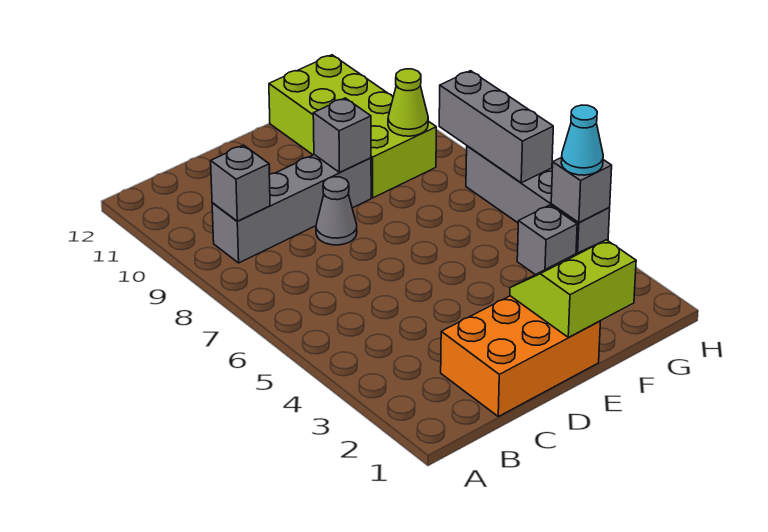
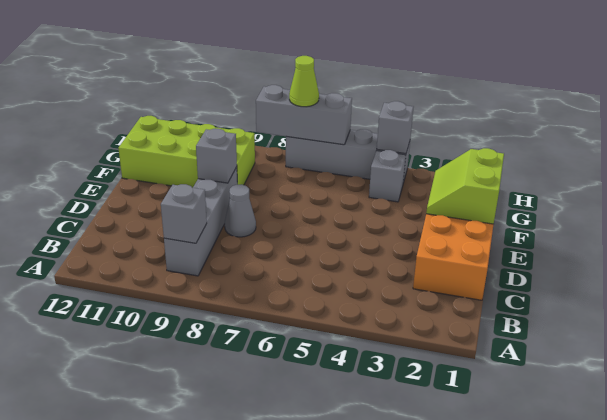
lime cone G9 level 2 -> lime cone H7 level 3
cyan cone H4 level 3 -> none

